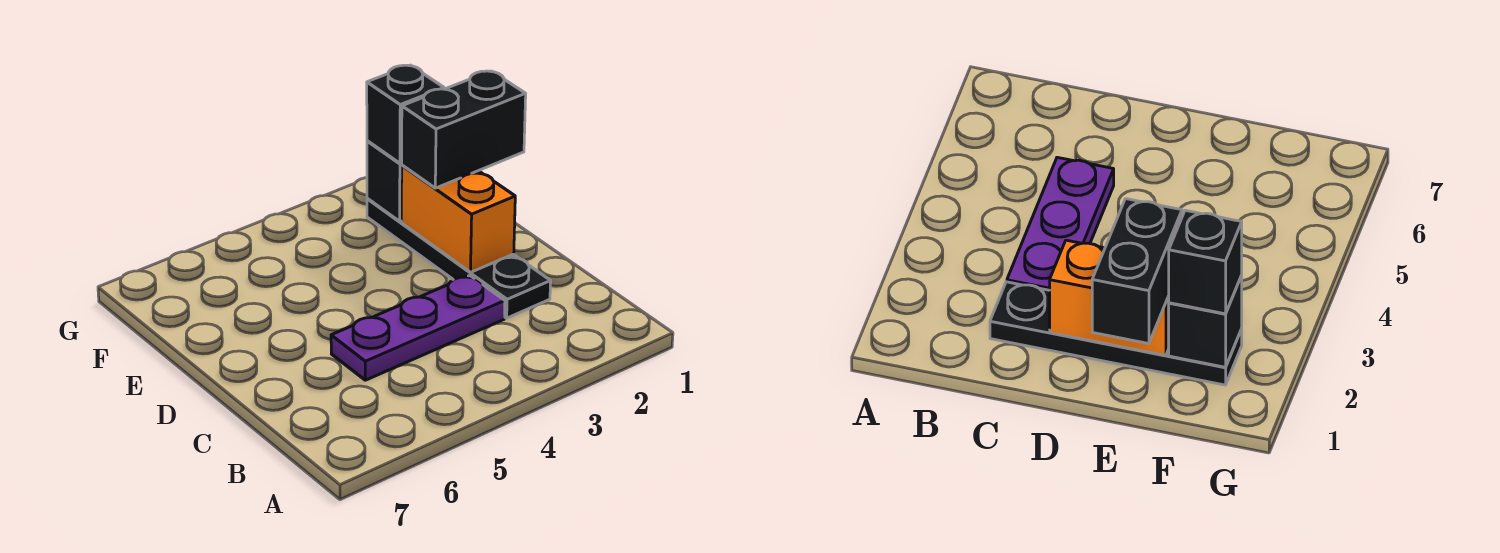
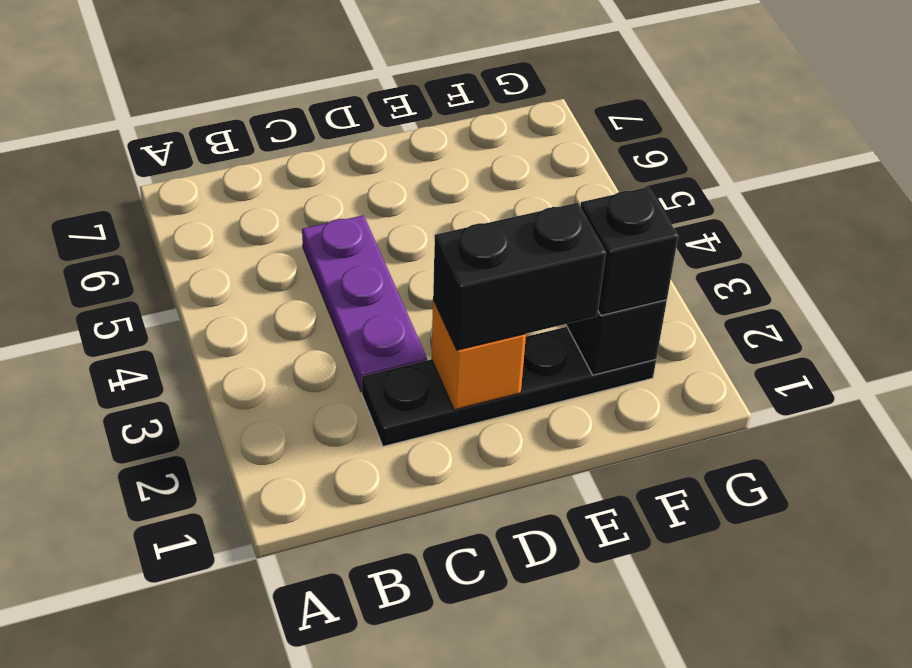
orange brick D2:E2 level 2 -> orange brick D2 level 2
black brick E1:E2 level 3 -> black brick D2:E2 level 3

